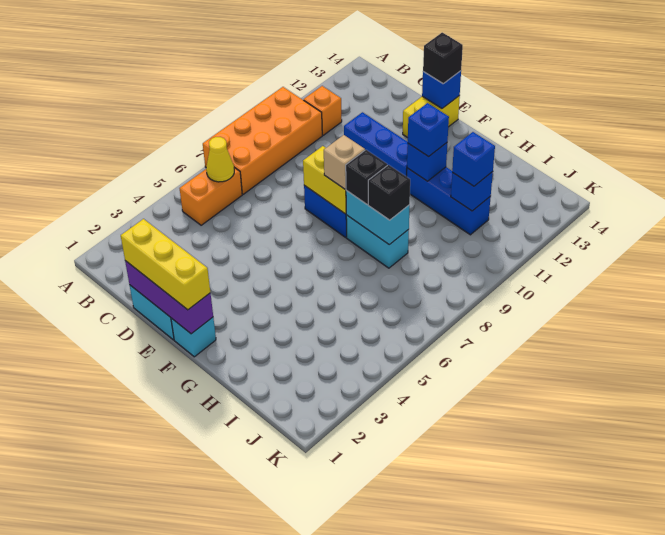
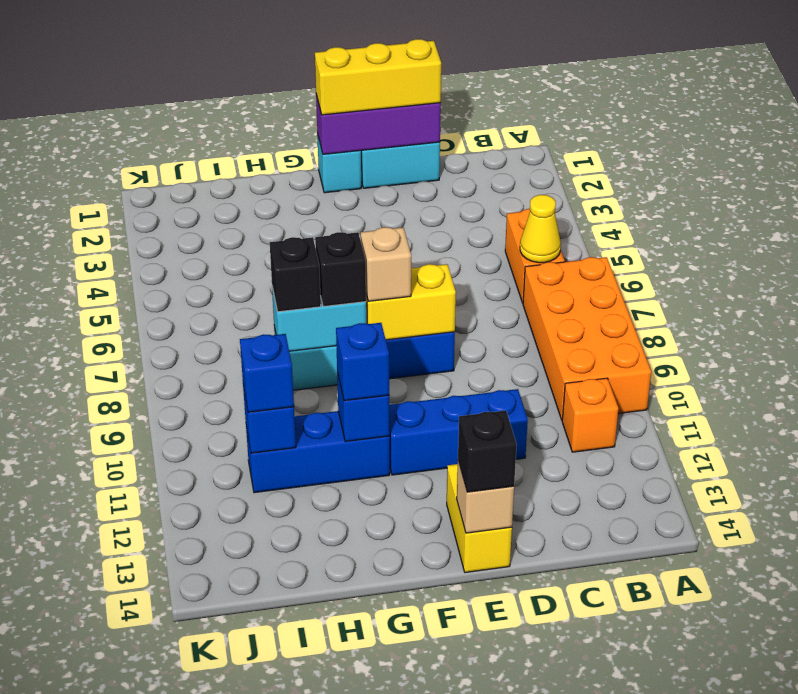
blue brick E14 level 2 -> tan brick E14 level 2

